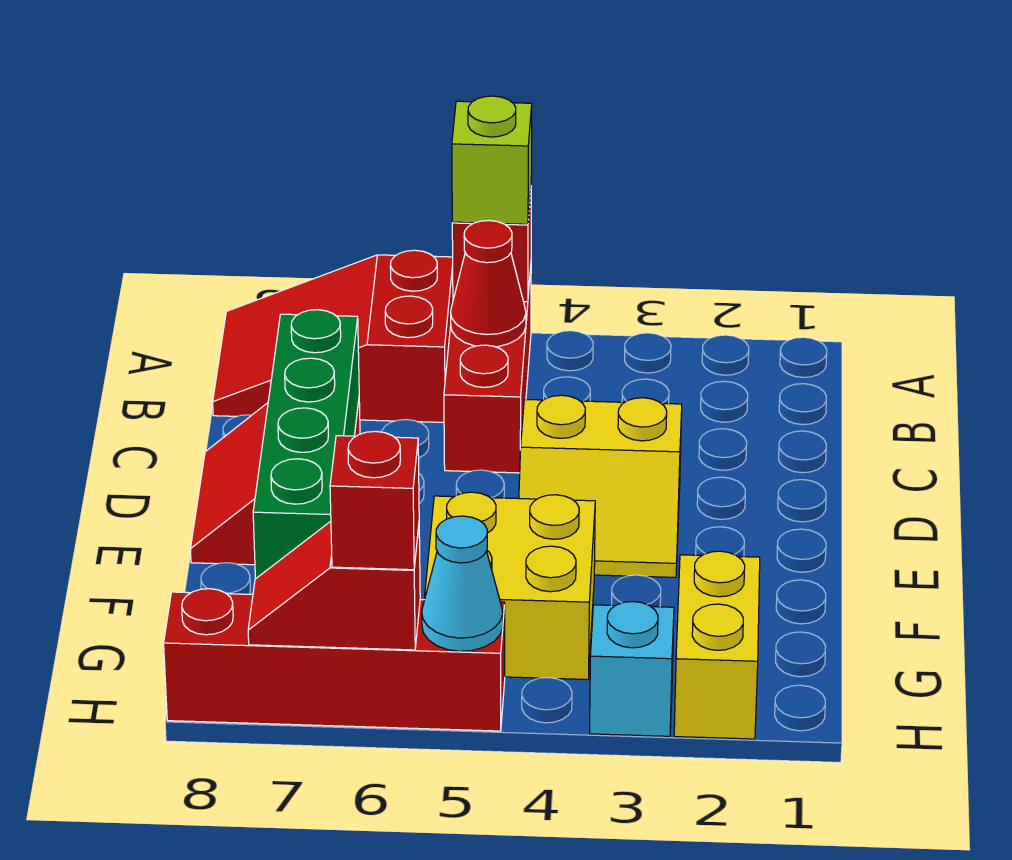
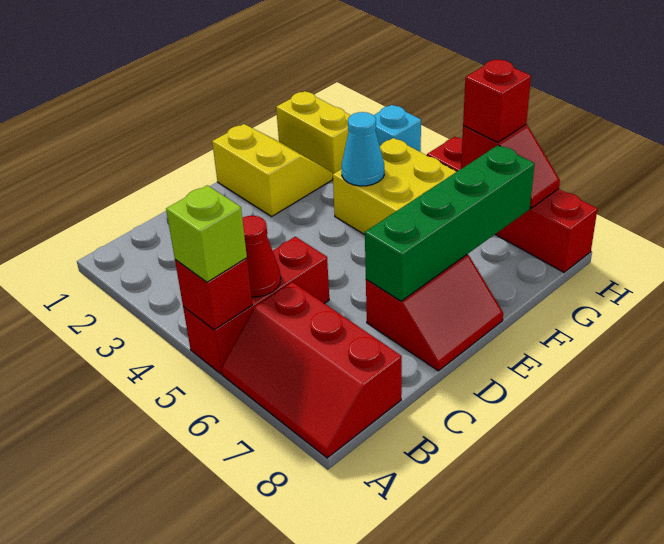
red slope A6:B8 level 1 top 6 -> red slope A6:B8 level 1 top B
yellow slope D3:E4 level 1 top D -> yellow slope E1:F2 level 1 top E
yellow brick G2:H2 level 1 -> yellow brick G1:G2 level 1
cyan cone H5 level 2 -> cyan cone F4 level 2

